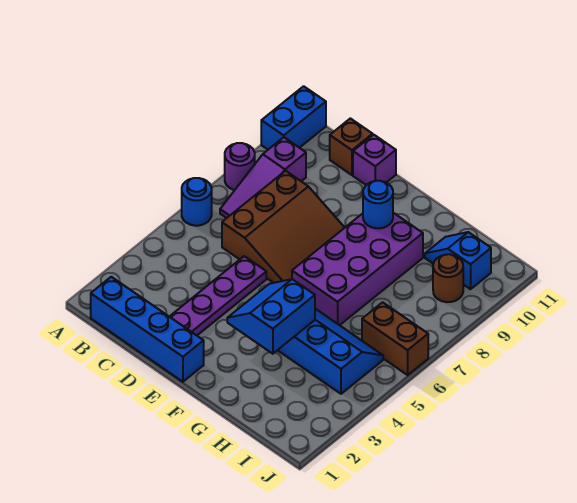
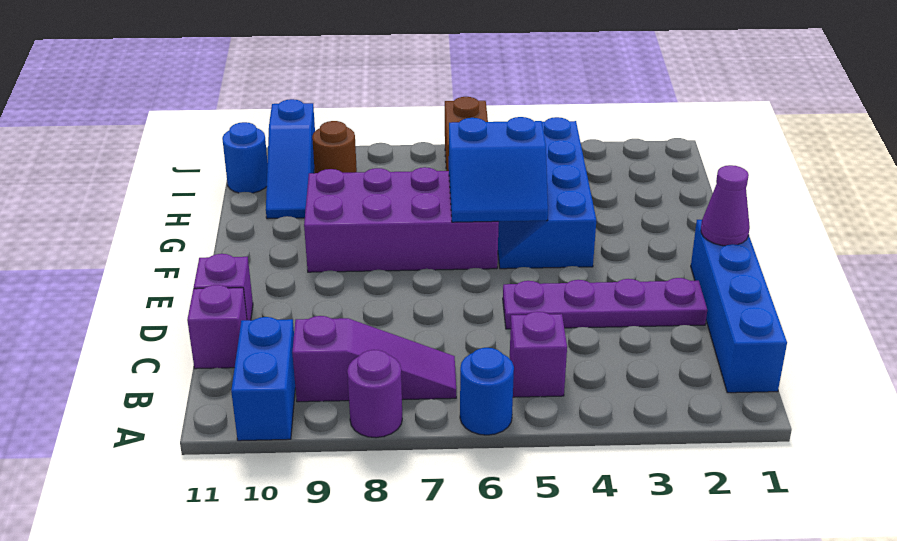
blue brick A10:A11 level 1 -> blue brick A10:B10 level 1
none -> purple brick B5 level 1
brown slope C6:E8 level 1 top C -> none
brown brick C11 level 1 -> purple brick C11 level 1
none -> purple cone E1 level 2
blue slope F3:G4 level 2 top G -> blue slope F5:G6 level 2 top G
blue round brick F9 level 2 -> blue round brick I11 level 1
blue slope H10:I10 level 1 top I -> blue slope H10:J10 level 1 top J

